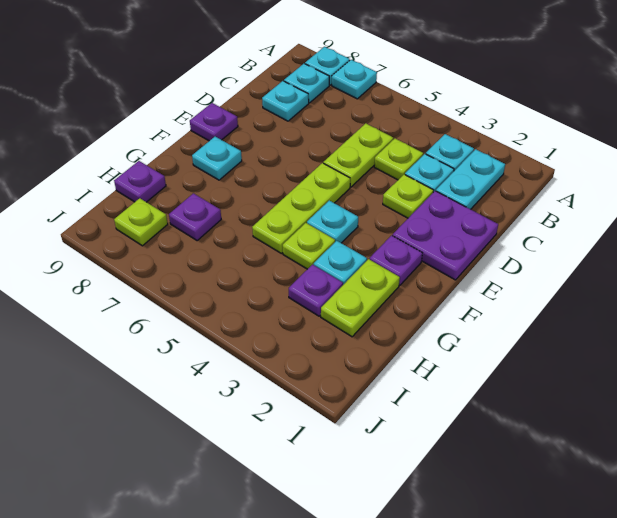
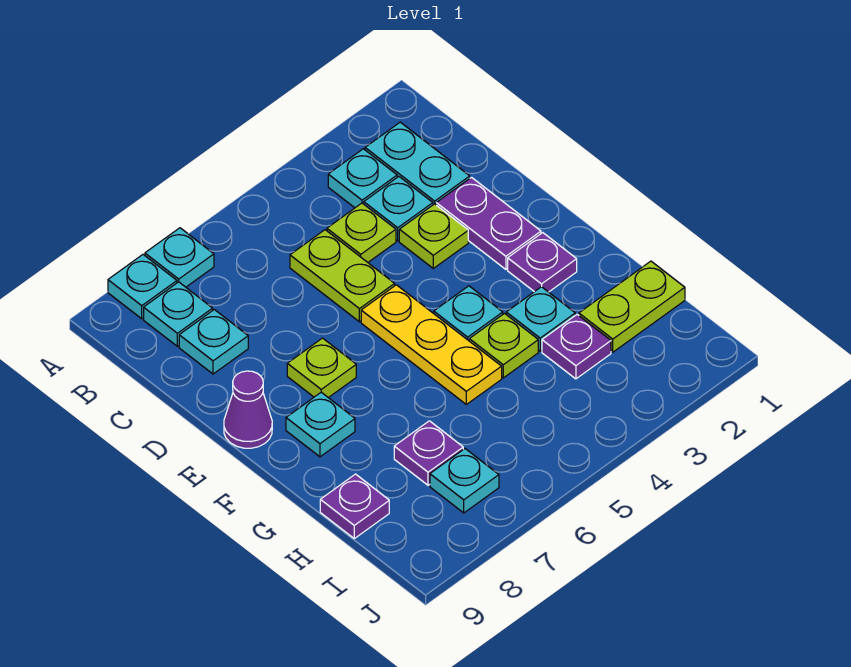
purple plate D1:E2 level 1 -> purple plate D2:E2 level 1
lime plate E5:G5 level 1 -> yellow plate E5:G5 level 1
purple plate E9 level 1 -> purple cone E9 level 1
lime plate G2:H2 level 1 -> lime plate H1:H2 level 1
none -> cyan plate I7 level 1
lime plate I8 level 1 -> lime plate E7 level 1

